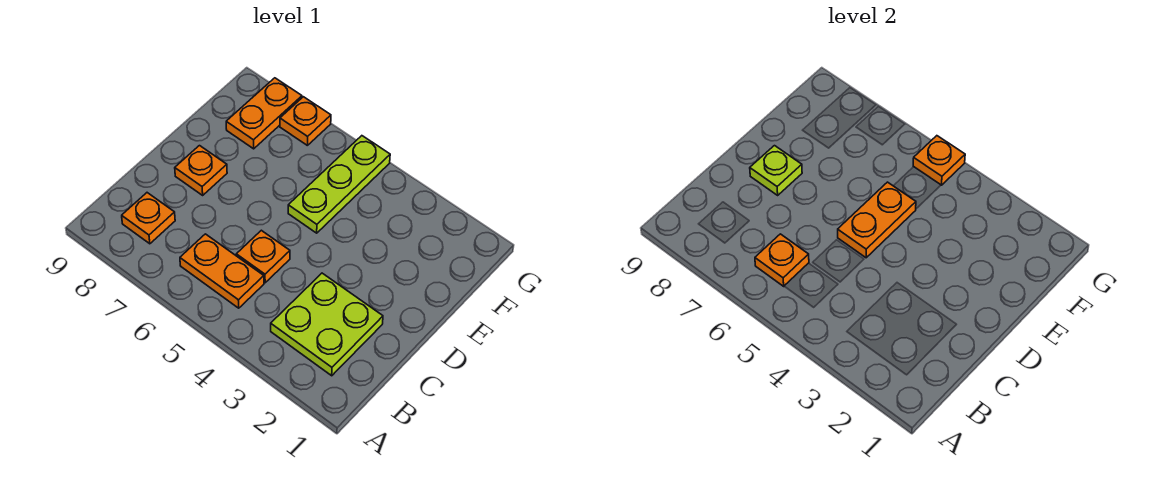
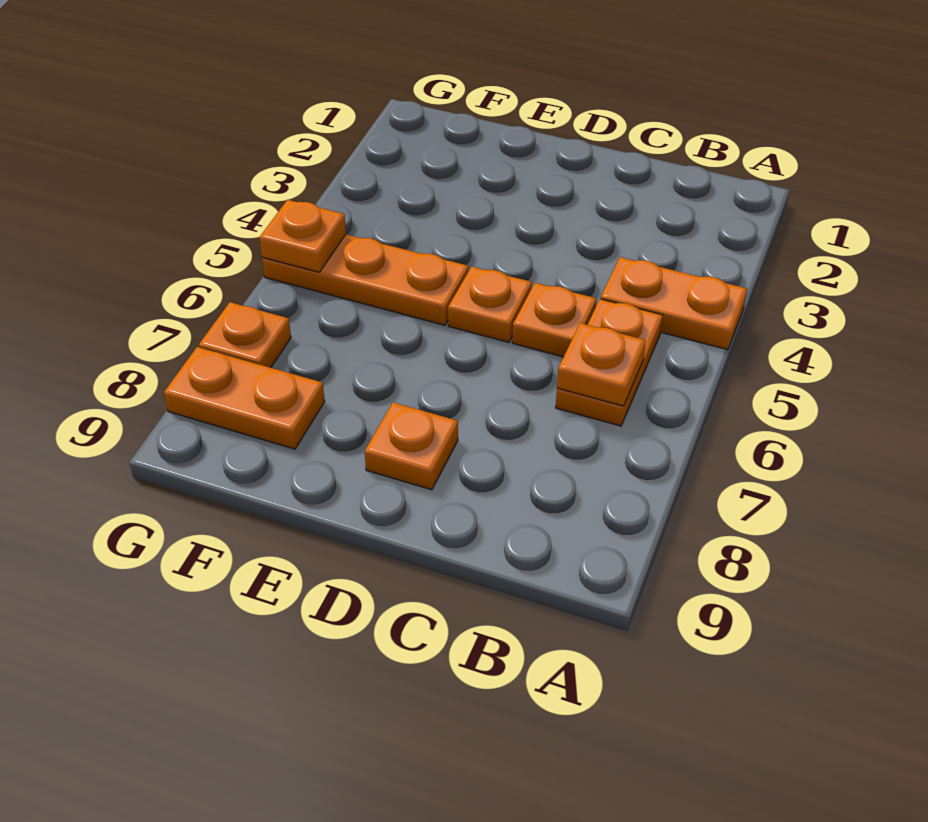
lime plate B2:C3 level 1 -> none
orange plate B8 level 1 -> orange plate D5 level 1
orange plate D5:E5 level 2 -> orange plate A4:B4 level 1
lime plate D8 level 2 -> none
lime plate E5:G5 level 1 -> orange plate E5:G5 level 1

